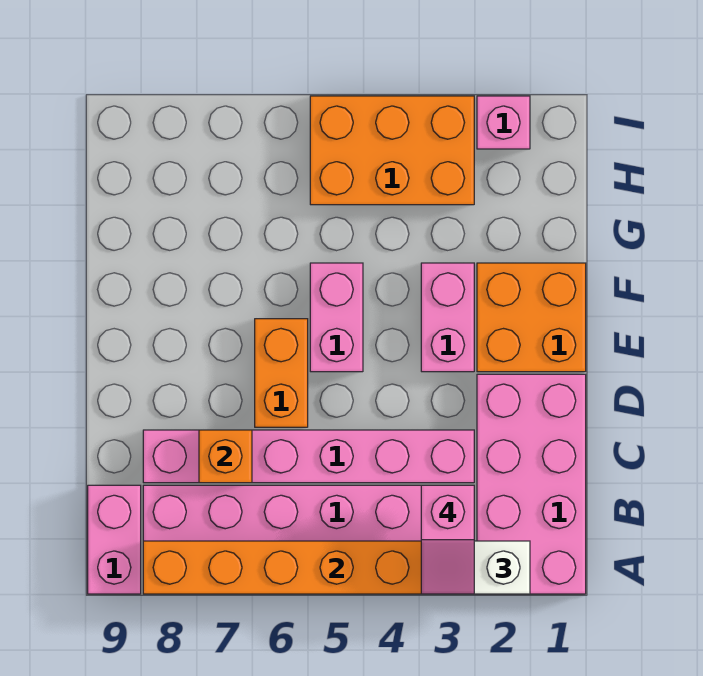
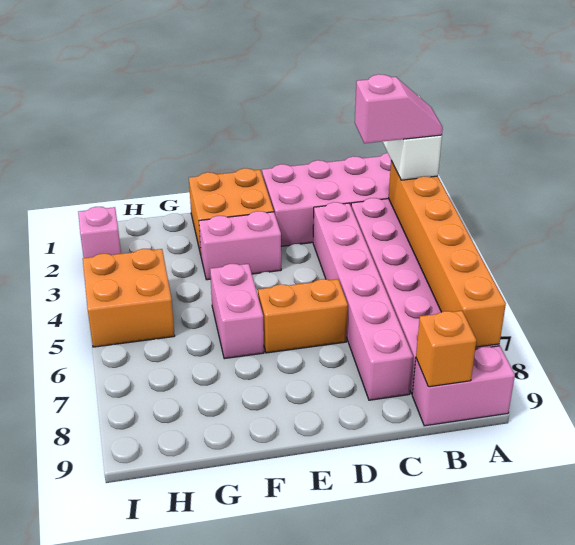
orange brick C7 level 2 -> orange brick B9 level 2
pink brick E5:F5 level 1 -> pink brick F5:F6 level 1
orange brick H3:I5 level 1 -> orange brick H4:I5 level 1

